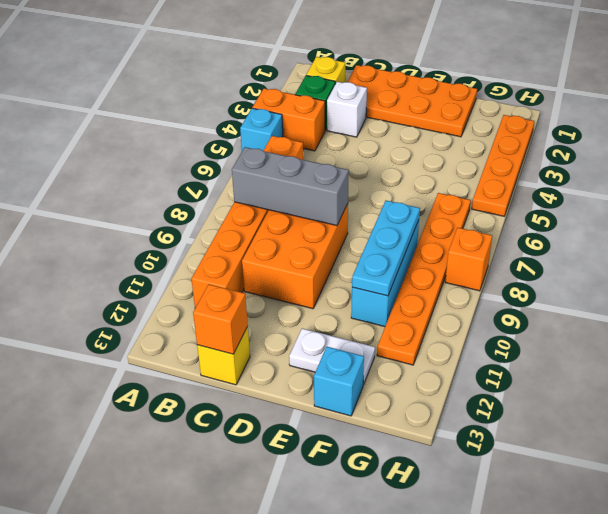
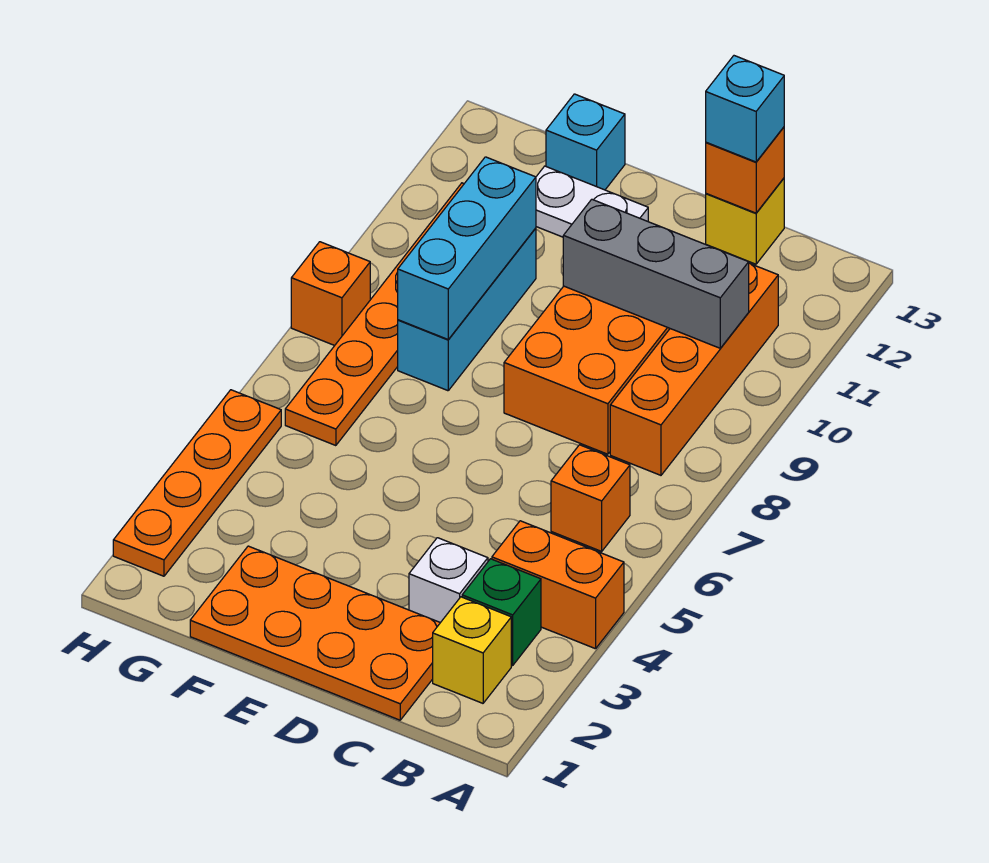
cyan brick A5 level 1 -> cyan brick C13 level 3
grey brick B8:D8 level 2 -> grey brick B10:D10 level 2
cyan plate F8:F10 level 2 -> cyan brick F8:F10 level 2

